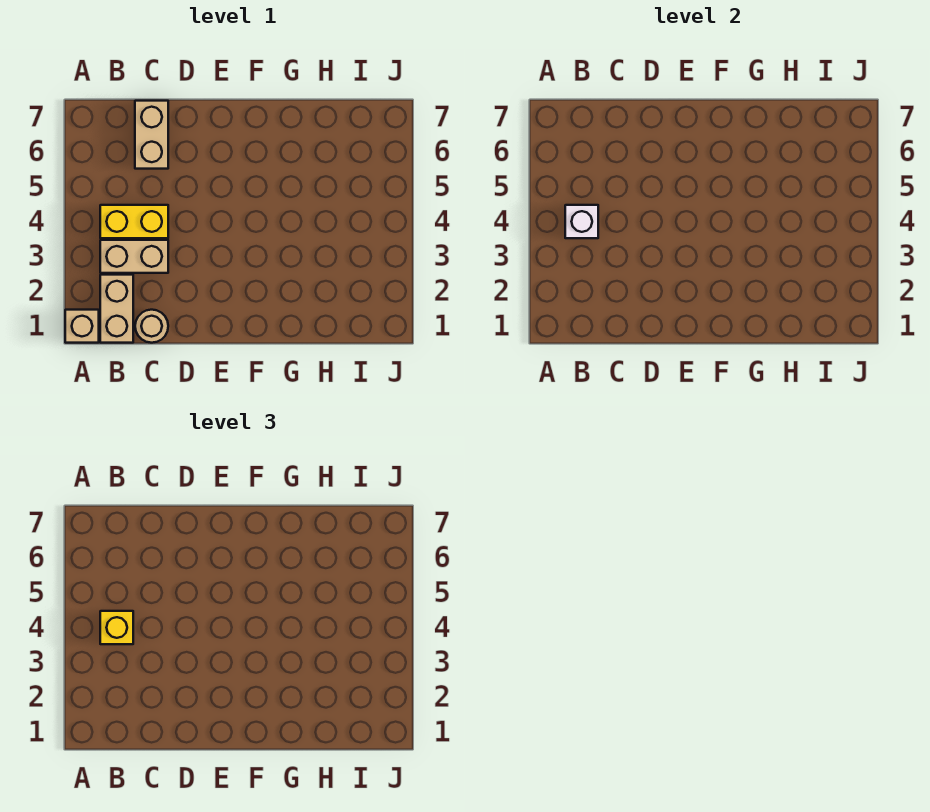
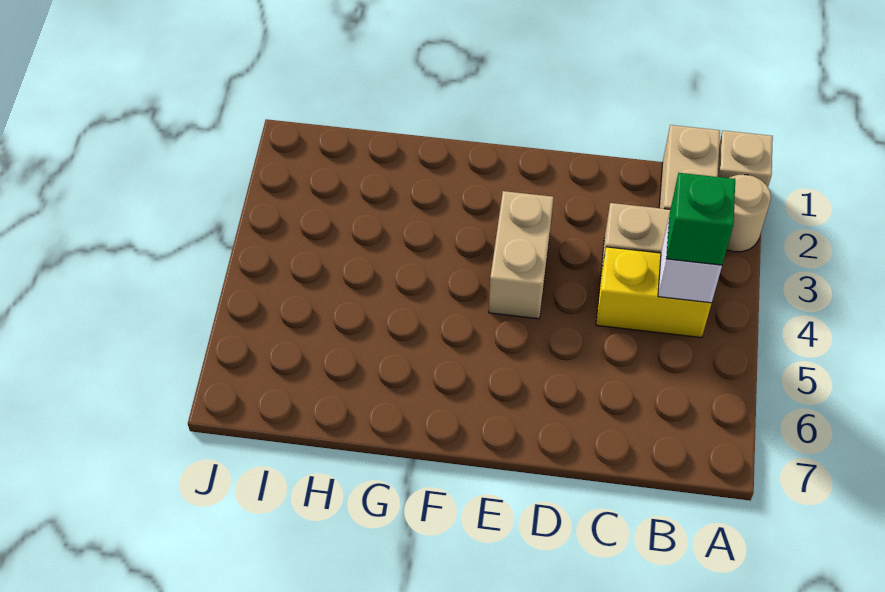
yellow brick B4 level 3 -> green brick B4 level 3
tan round brick C1 level 1 -> tan round brick A2 level 1
tan brick C6:C7 level 1 -> tan brick E3:E4 level 1

